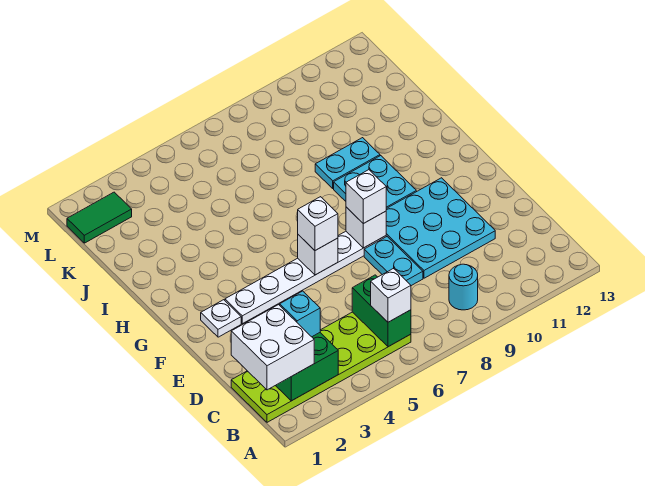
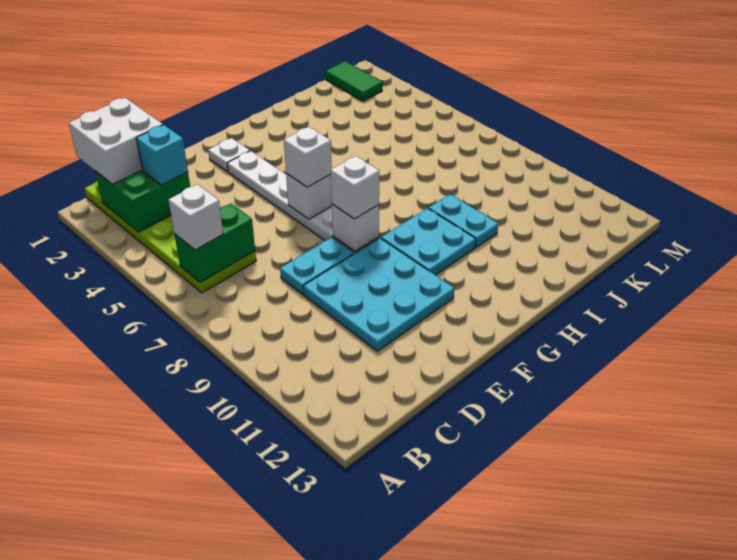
cyan round brick B9 level 1 -> none

